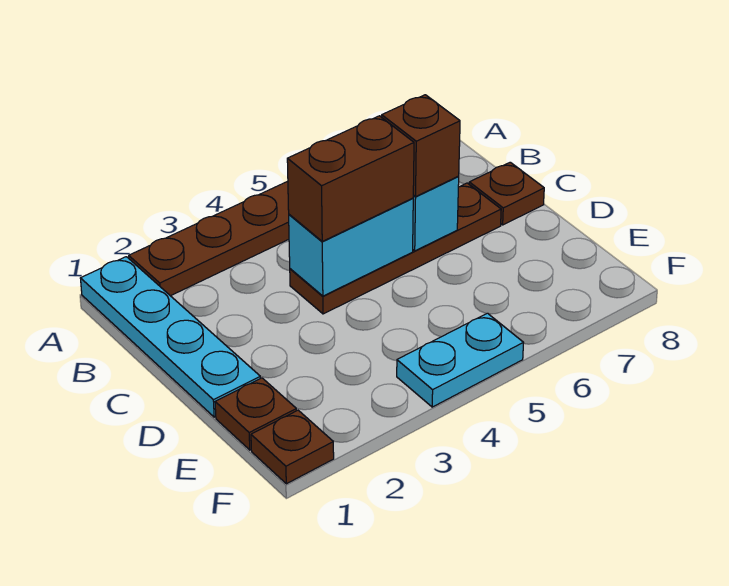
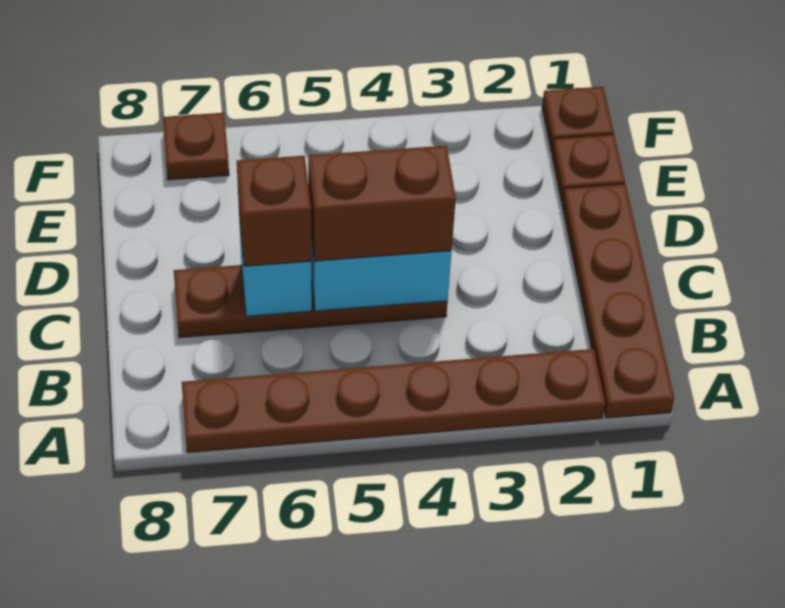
cyan plate A1:D1 level 1 -> brown plate A1:D1 level 1
brown plate C8 level 1 -> brown plate F7 level 1
cyan plate F4:F5 level 1 -> none

